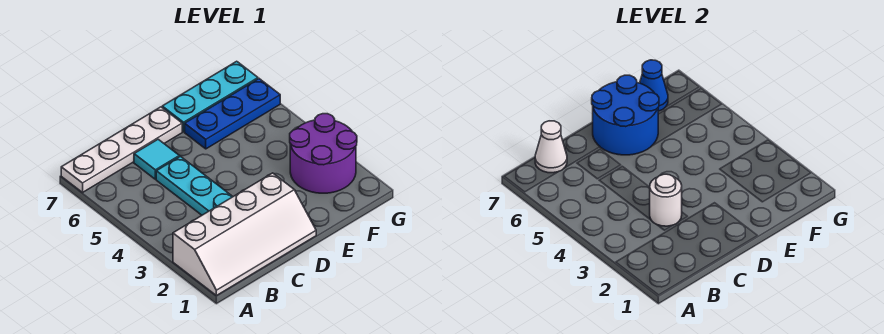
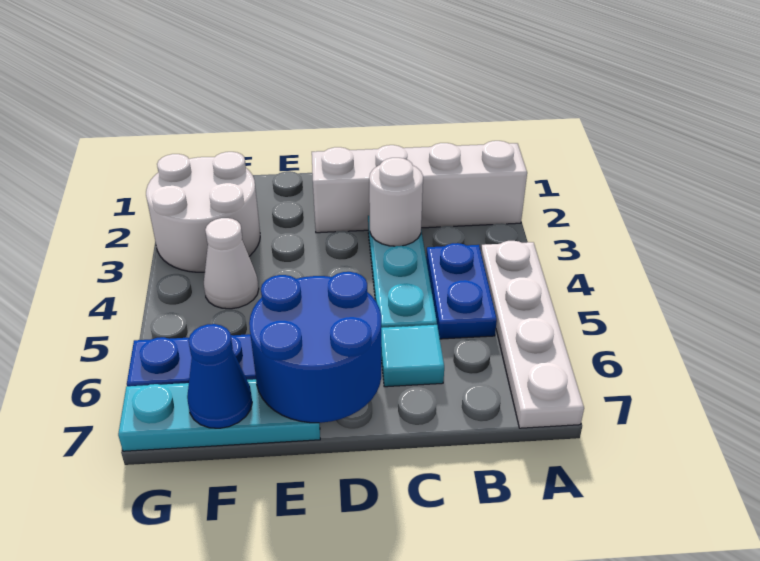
white plate A7:D7 level 1 -> white plate A4:A7 level 1
none -> blue plate B4:B5 level 1
white cone B7 level 2 -> white cone F4 level 1
purple round brick F2:G3 level 1 -> white round brick F2:G3 level 1

